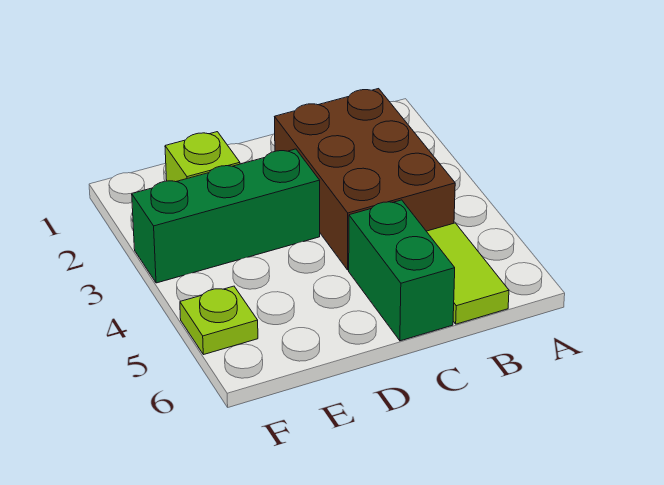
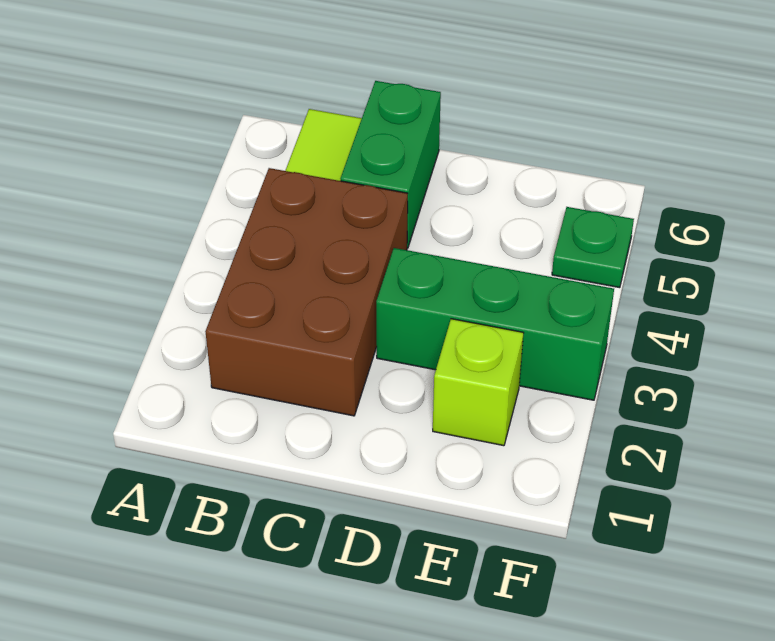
lime plate F5 level 1 -> green plate F5 level 1

